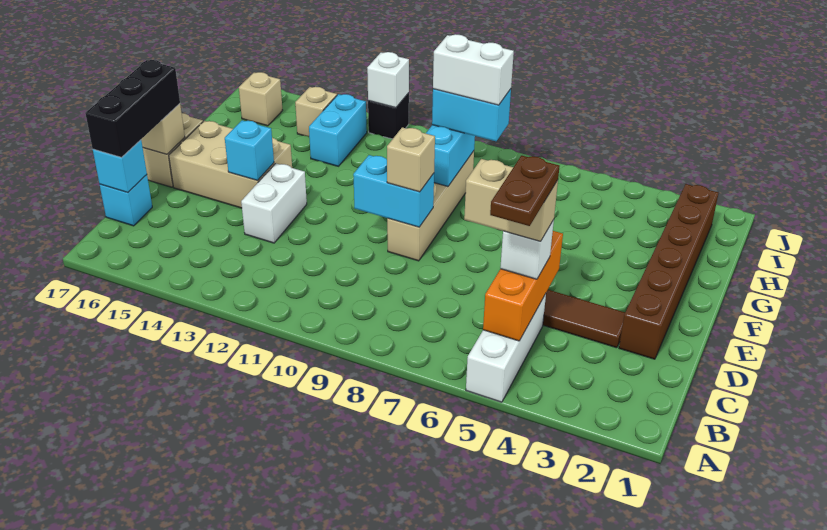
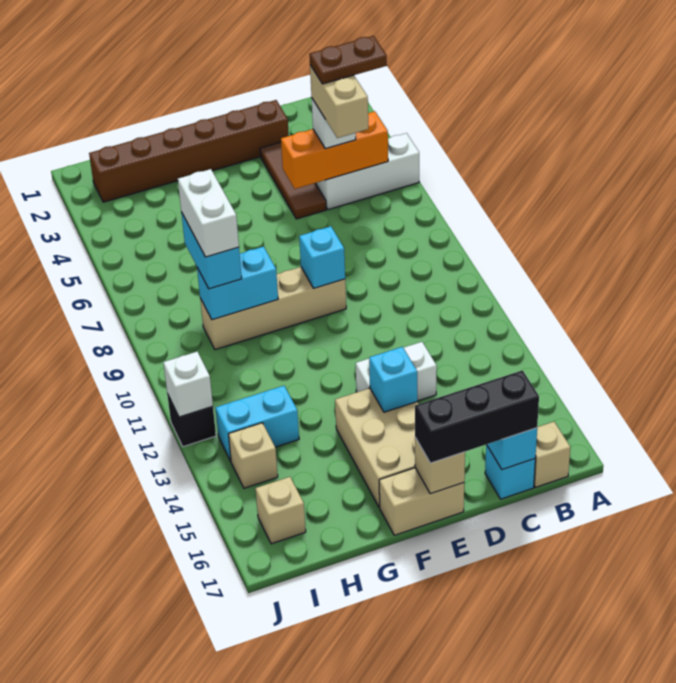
cyan brick E9:E10 level 2 -> cyan brick E9 level 2
tan brick E9 level 3 -> tan brick B17 level 1

